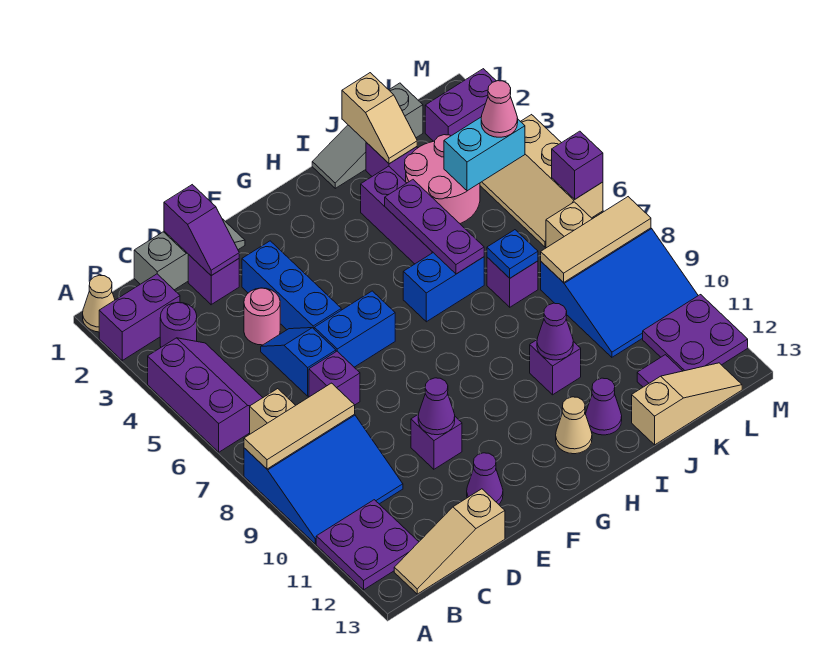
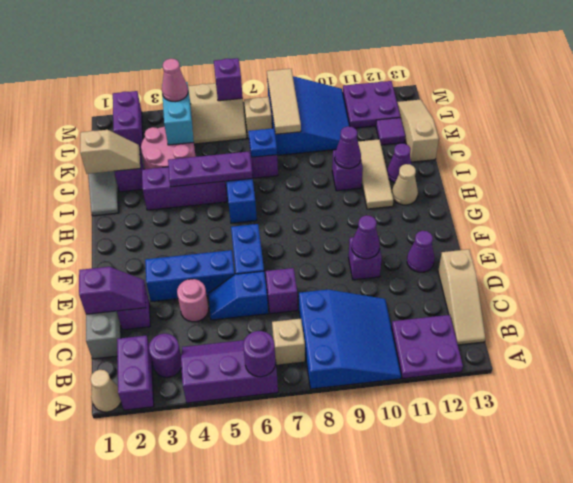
none -> purple round brick A6 level 2
tan tile A8:C8 level 2 -> tan tile H11:J11 level 1

